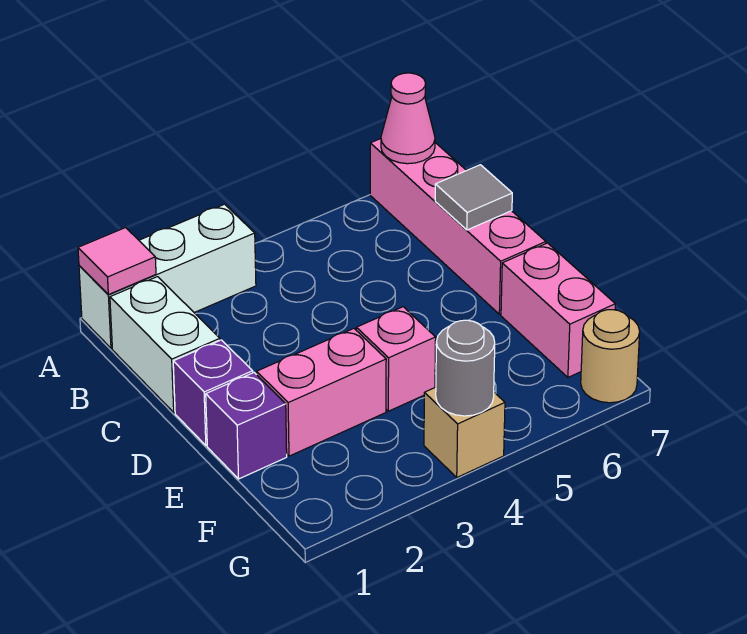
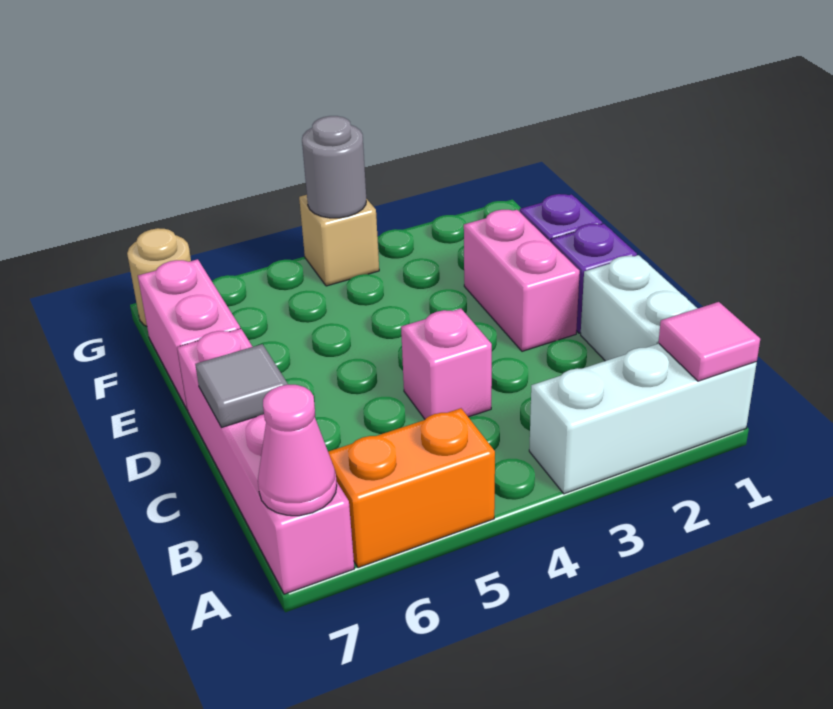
none -> orange brick A5:A6 level 1
pink brick E2:E3 level 1 -> pink brick D2:E2 level 1
pink brick E4 level 1 -> pink brick C4 level 1

